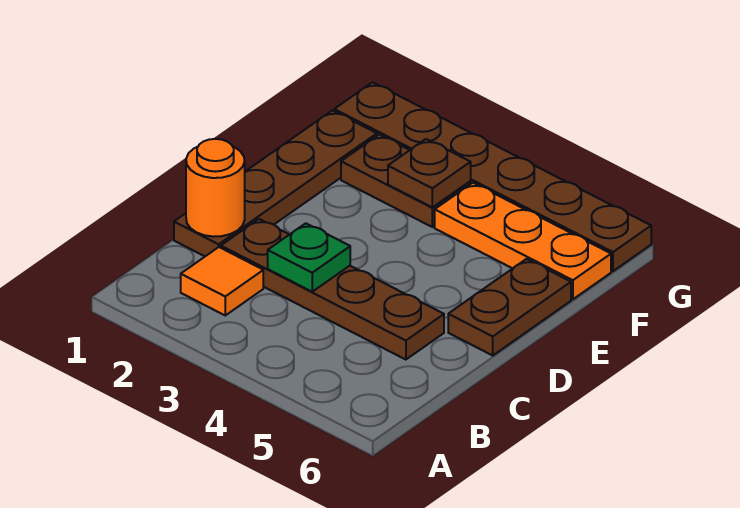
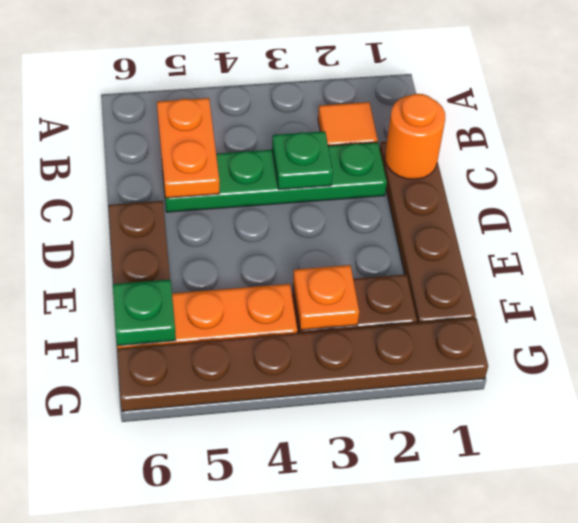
none -> orange plate B5:C5 level 2
brown plate C2:C5 level 1 -> green plate C2:C5 level 1
brown plate F3 level 2 -> orange plate F3 level 2
none -> green plate F6 level 2

